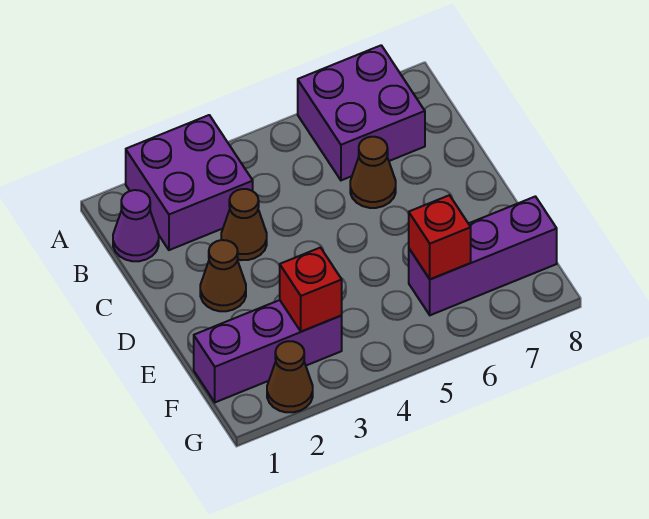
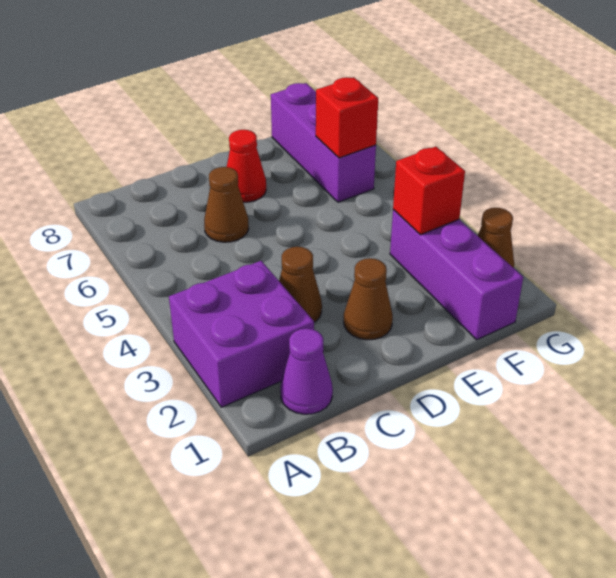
purple brick A6:B7 level 1 -> none
none -> red cone D7 level 1

